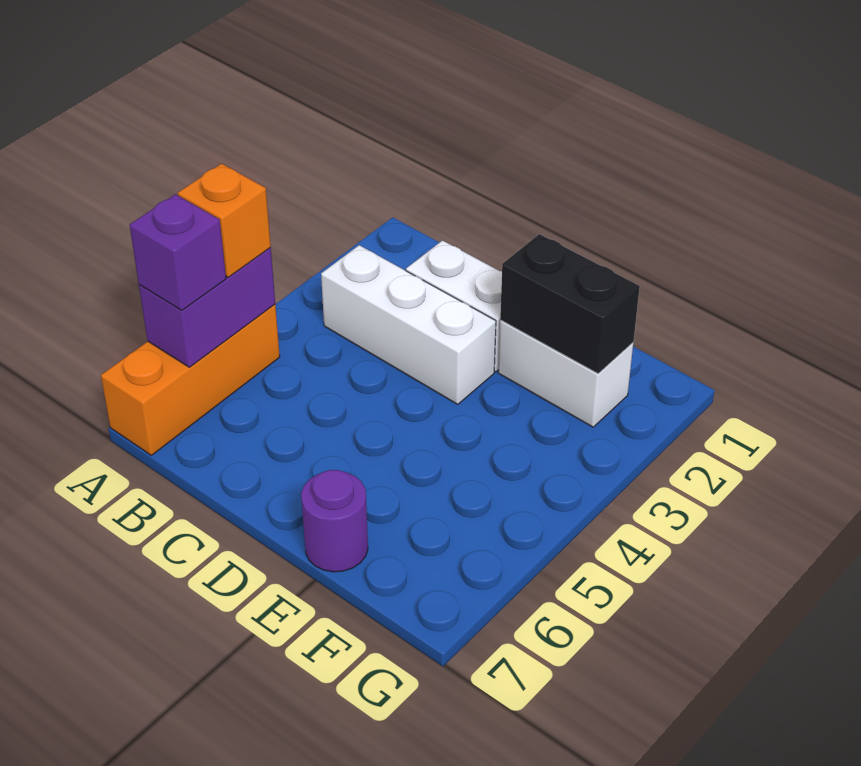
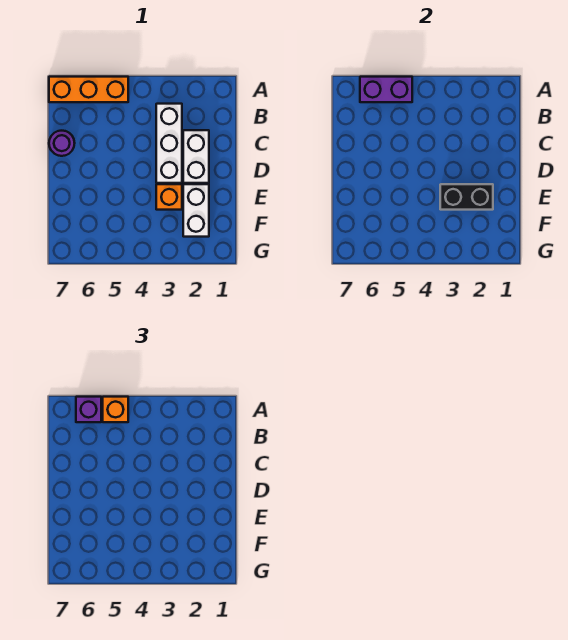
black brick E2:F2 level 2 -> black brick E2:E3 level 2
none -> orange brick E3 level 1
purple round brick E7 level 1 -> purple round brick C7 level 1

